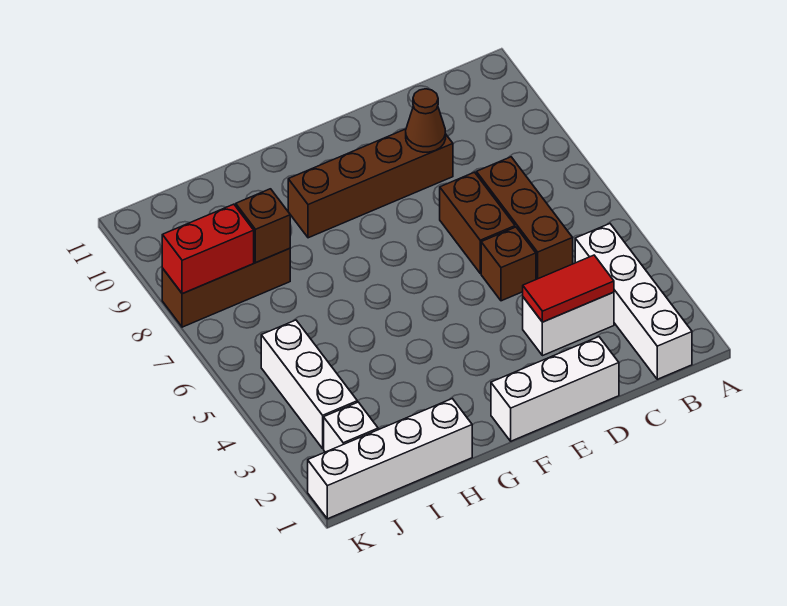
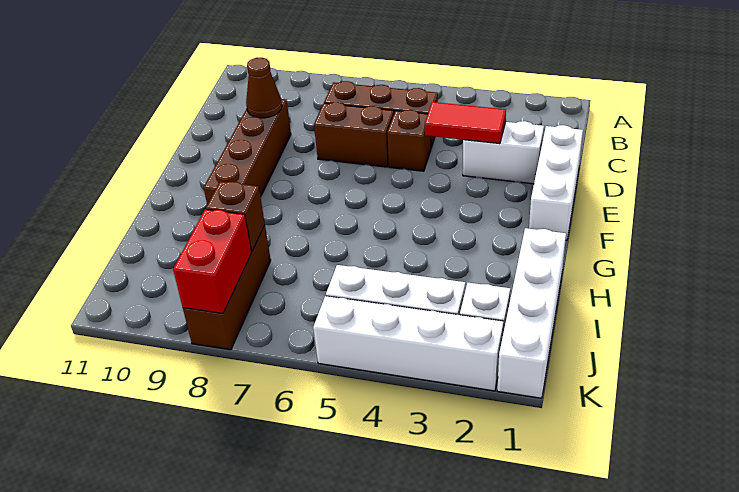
white brick B1:B4 level 1 -> white brick K2:K5 level 1
white brick C3:D3 level 1 -> white brick D2:D3 level 1
red tile C3:D3 level 2 -> red tile D3:D4 level 2

